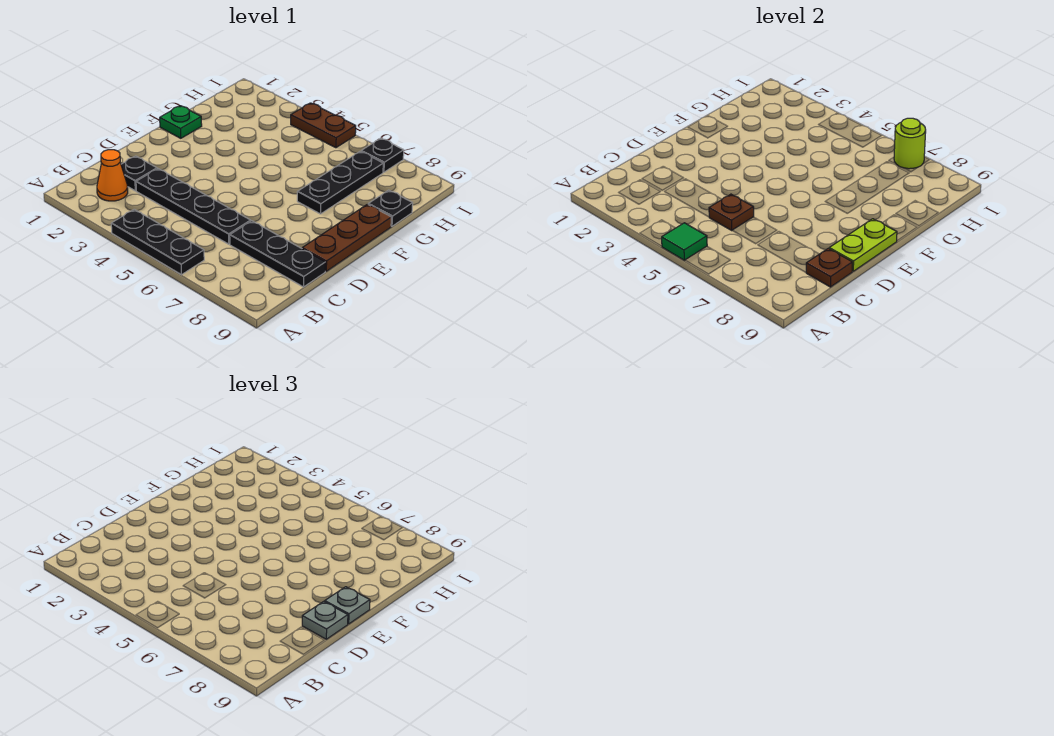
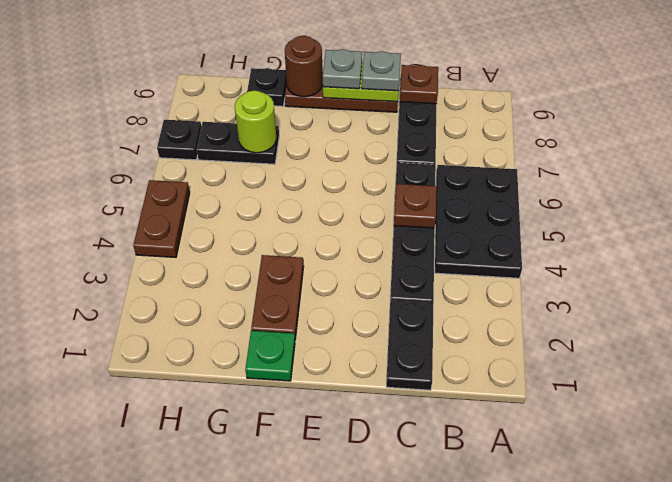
black plate A4:A6 level 1 -> black plate A4:B6 level 1
green tile A5 level 2 -> none
orange cone B2 level 1 -> none
black plate C2 level 1 -> black plate C1:C2 level 1
none -> brown plate F2:F3 level 1
black plate F7:H7 level 1 -> black plate G7:H7 level 1
none -> brown round brick F9 level 2
lime round brick I7 level 2 -> lime round brick G7 level 2

